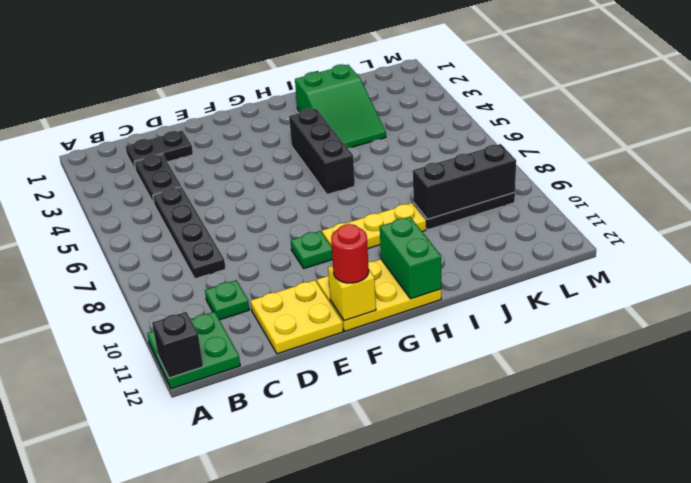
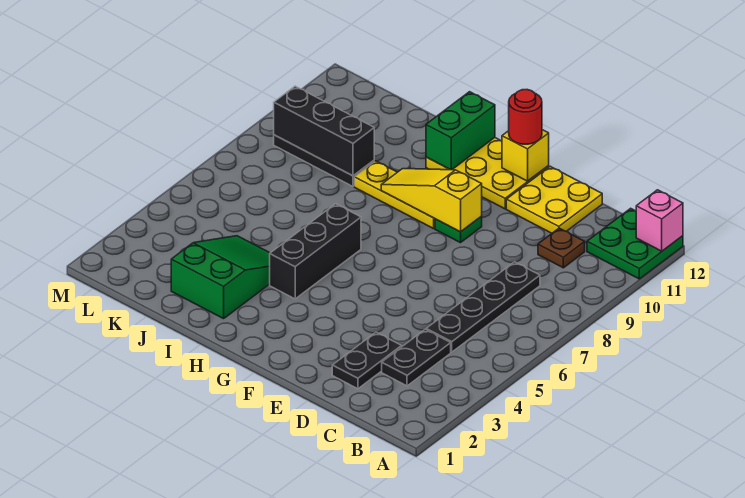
black brick A12 level 2 -> pink brick A12 level 2
black plate C2:D2 level 1 -> black plate D2:D3 level 1
green plate C10 level 1 -> brown plate C10 level 1
none -> yellow slope F9:H9 level 2 top F

